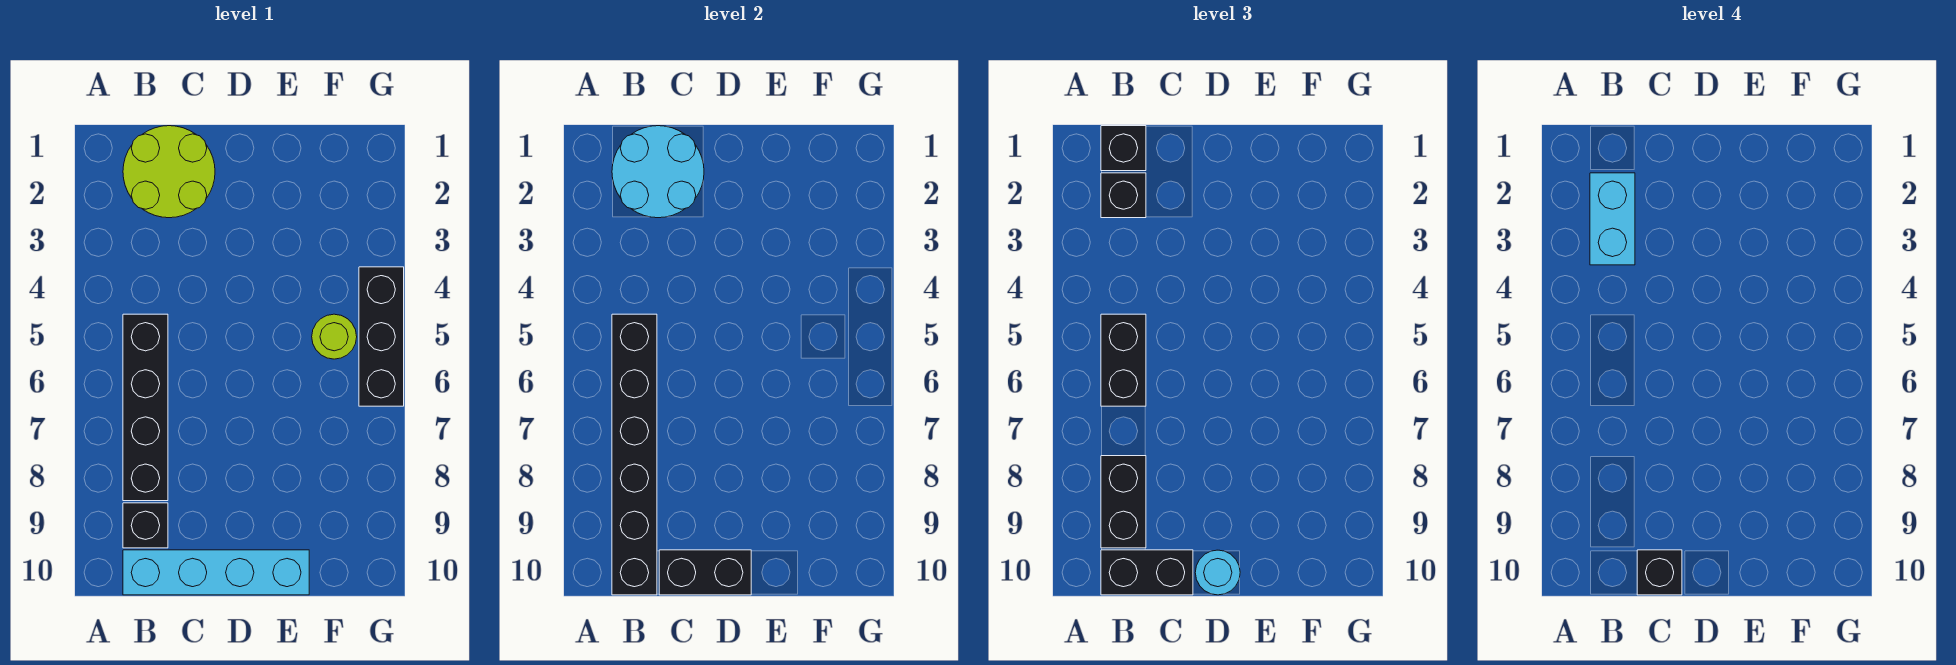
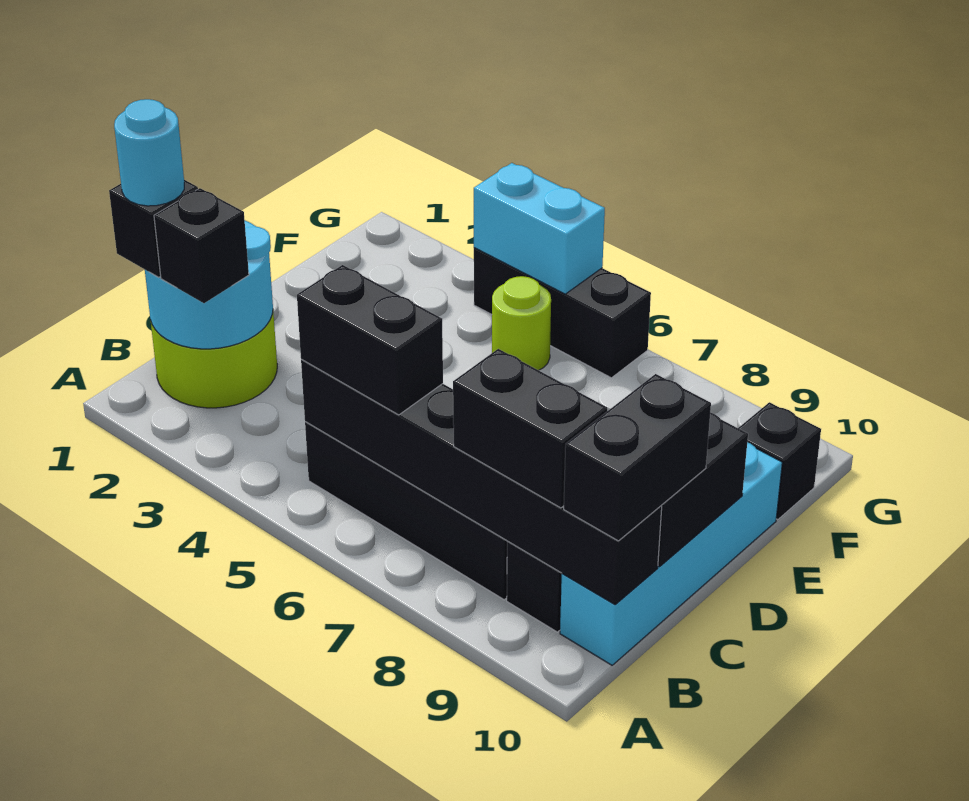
cyan brick B2:B3 level 4 -> cyan brick G4:G5 level 2
black brick C10 level 4 -> black brick F10 level 1
cyan round brick D10 level 3 -> cyan round brick B1 level 4

